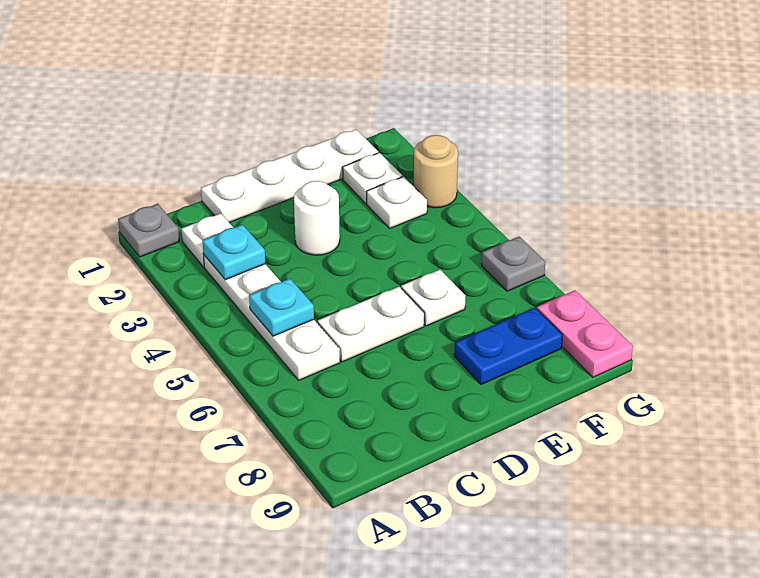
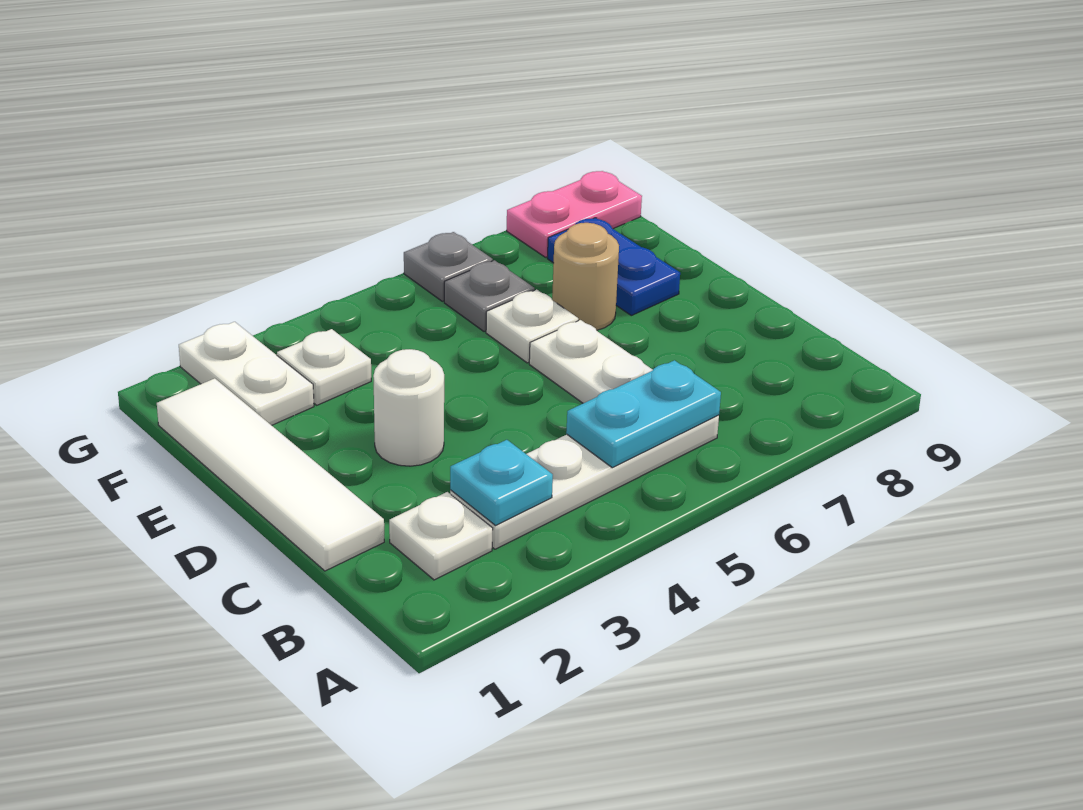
grey plate A1 level 1 -> grey plate F6 level 1
cyan plate B5 level 2 -> cyan plate B5:B6 level 2
white plate C1:F1 level 1 -> white tile C1:F1 level 1
white plate F2 level 1 -> white plate F2:G2 level 1
tan round brick G3 level 1 -> tan round brick E7 level 1

